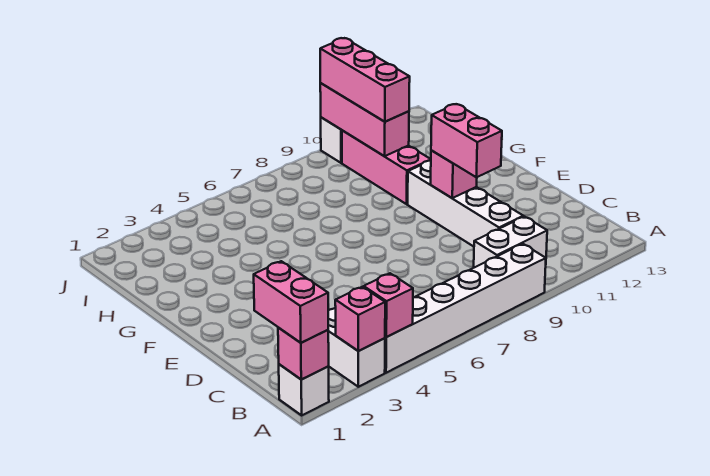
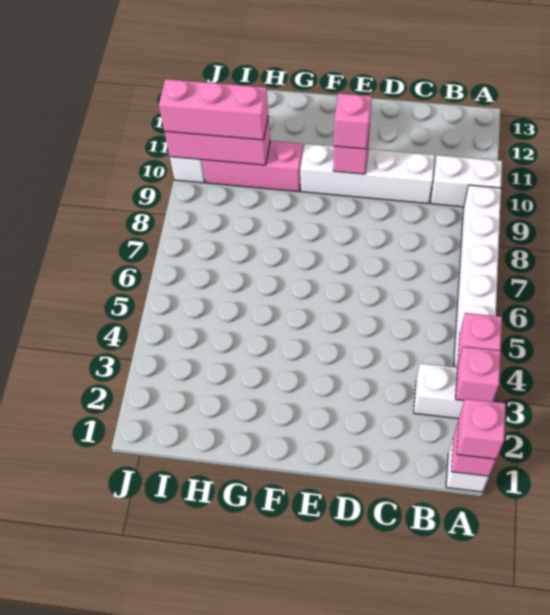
pink brick A1:B1 level 3 -> pink brick A1 level 3
white brick B9:B10 level 1 -> white brick A10:B10 level 1
pink brick D10:E10 level 3 -> pink brick E10 level 3

